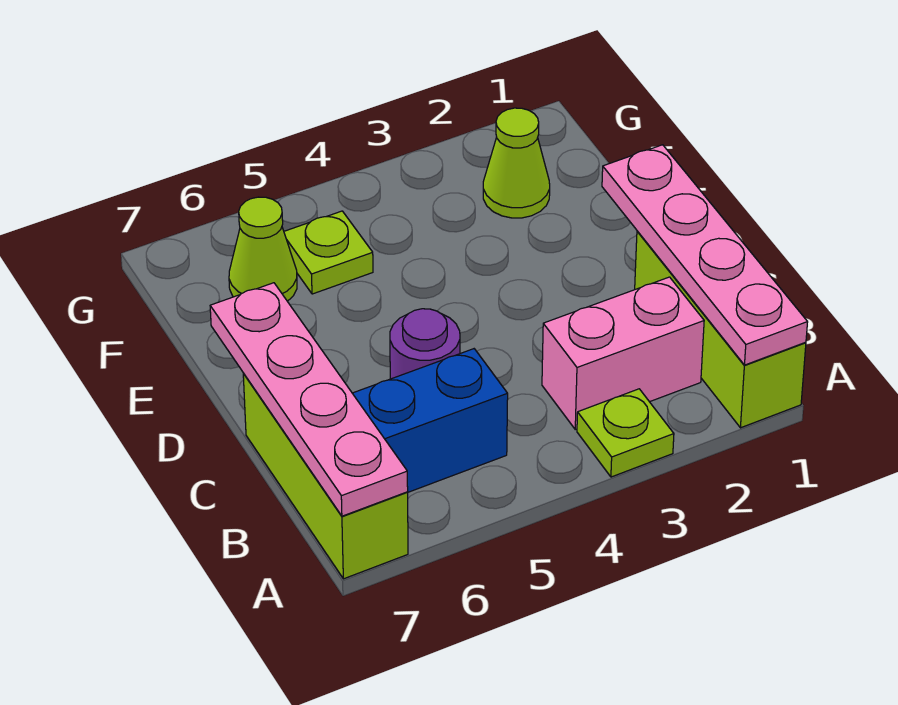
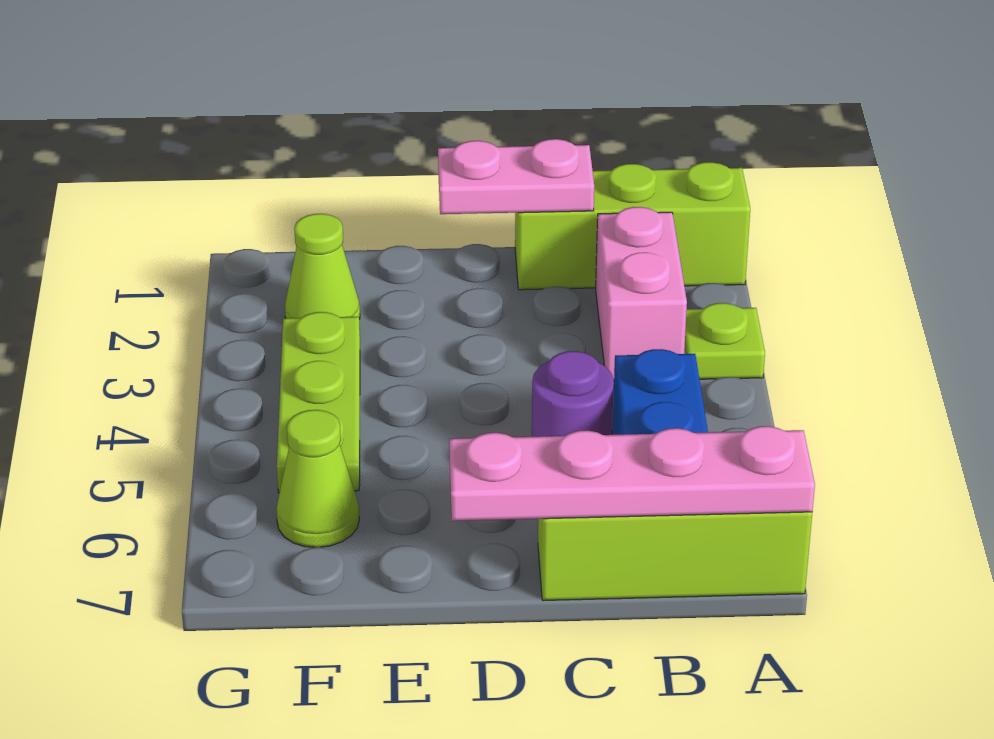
pink plate A1:D1 level 2 -> pink plate C1:D1 level 2
lime plate F5 level 1 -> lime plate F3:F5 level 1

